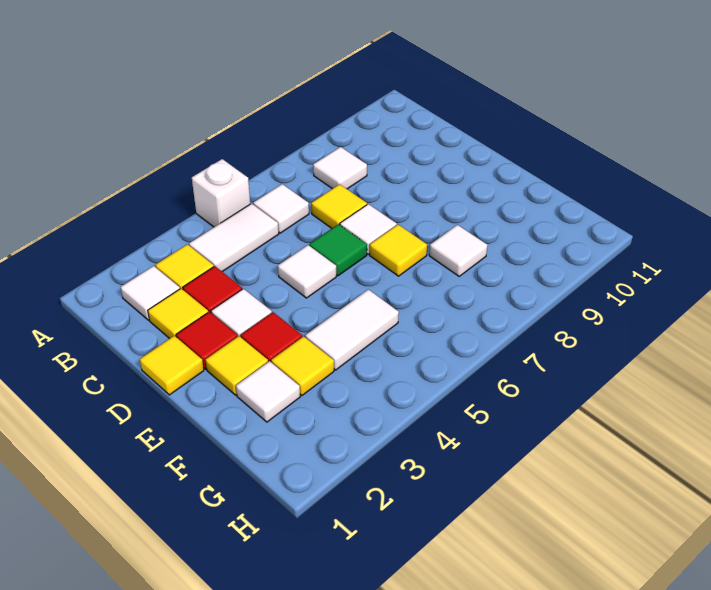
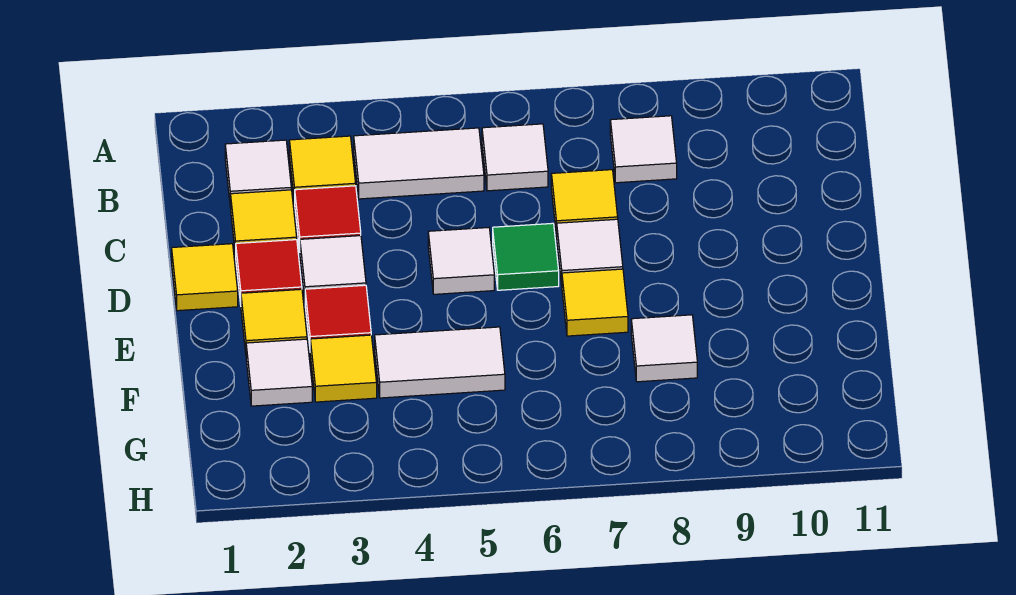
white brick A5 level 1 -> none

